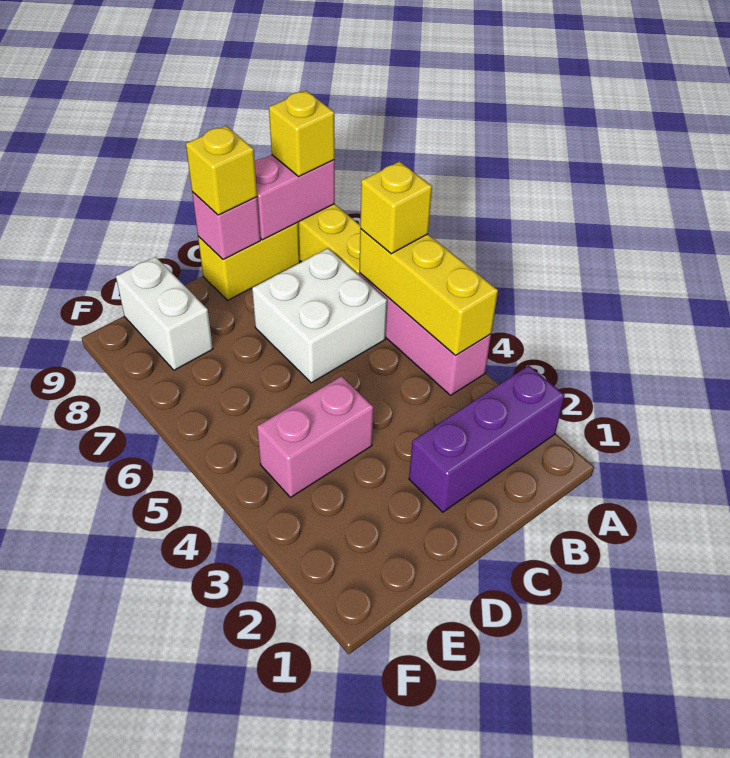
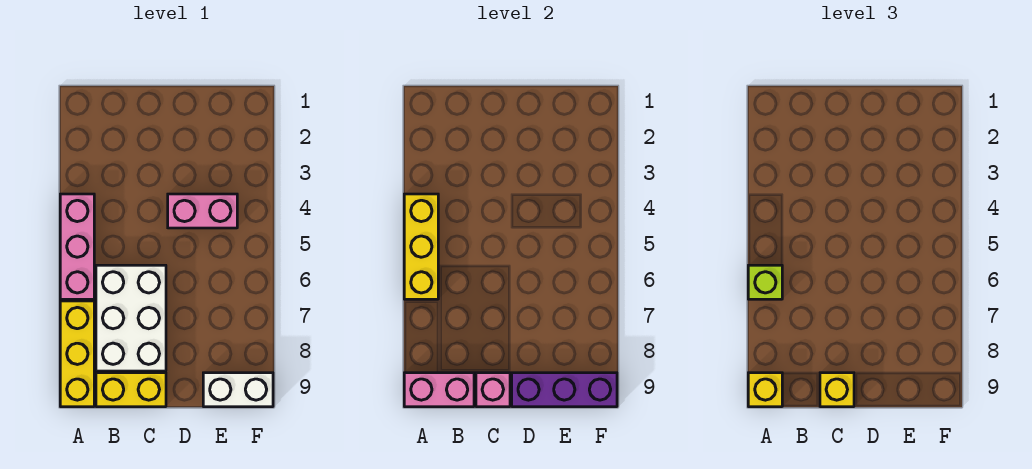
purple brick A2:C2 level 1 -> purple brick D9:F9 level 2
yellow brick A6 level 3 -> lime brick A6 level 3
white brick B6:C7 level 1 -> white brick B6:C8 level 1
white brick E8:E9 level 1 -> white brick E9:F9 level 1

